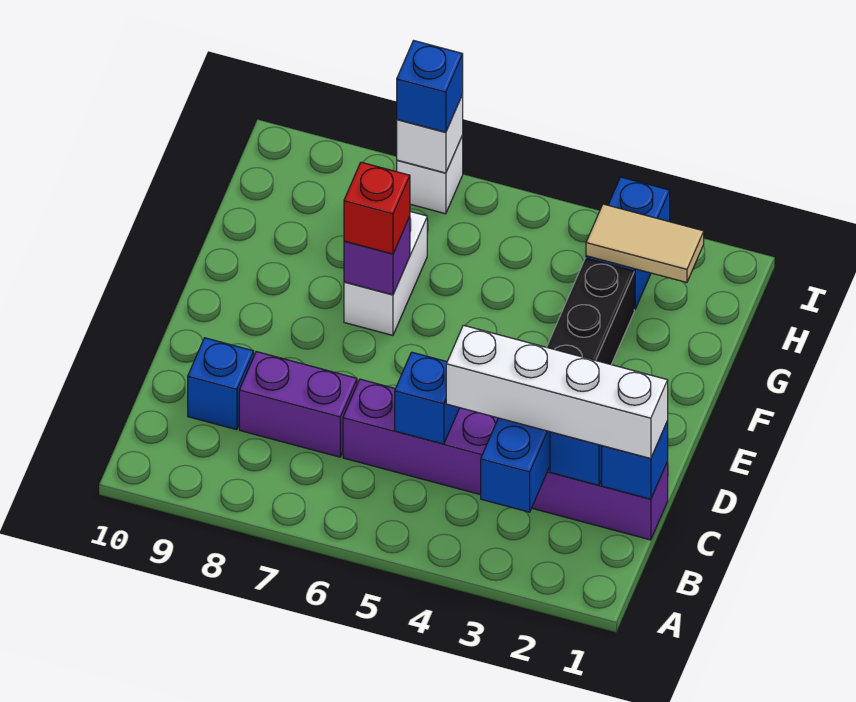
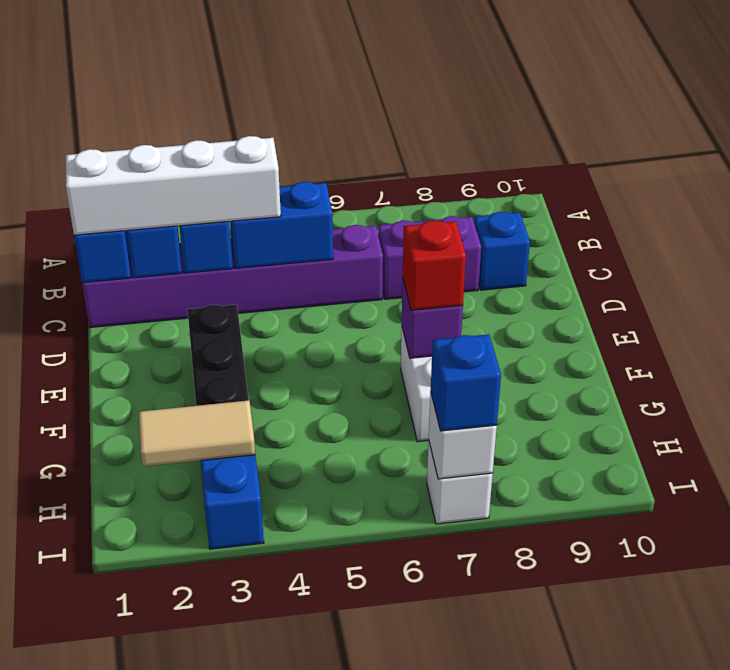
blue brick C5 level 2 -> blue brick C4:C5 level 2

